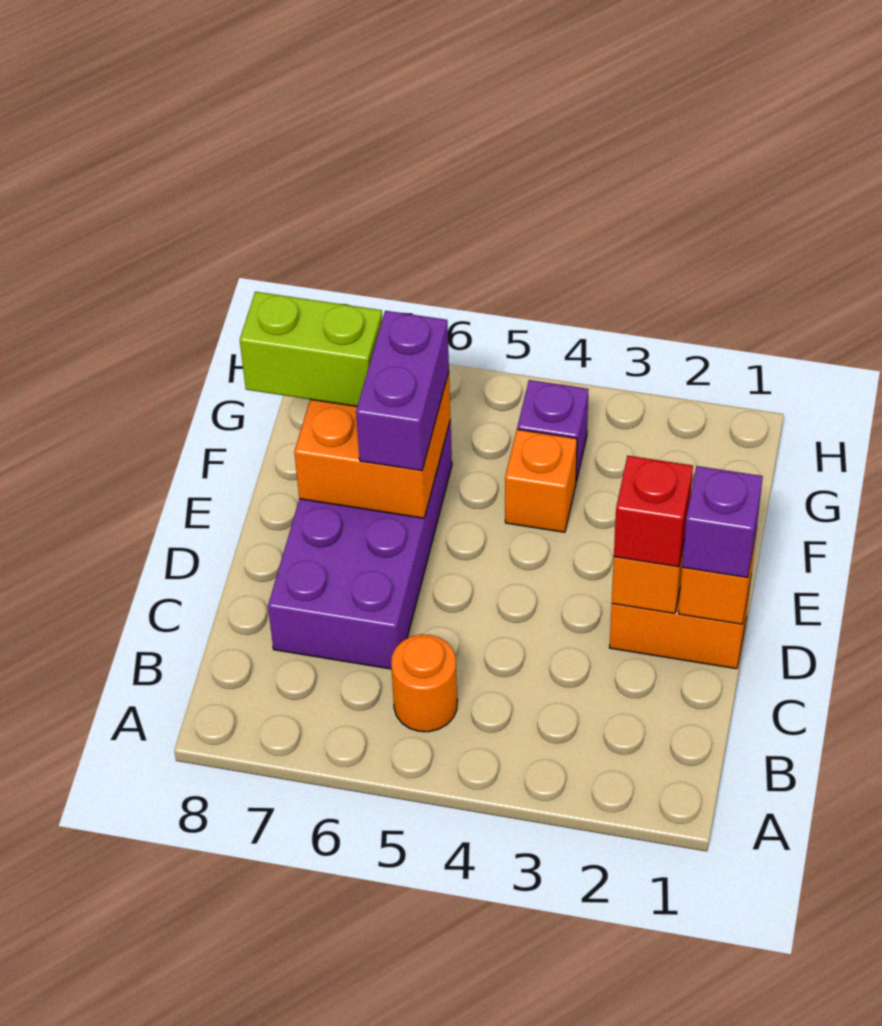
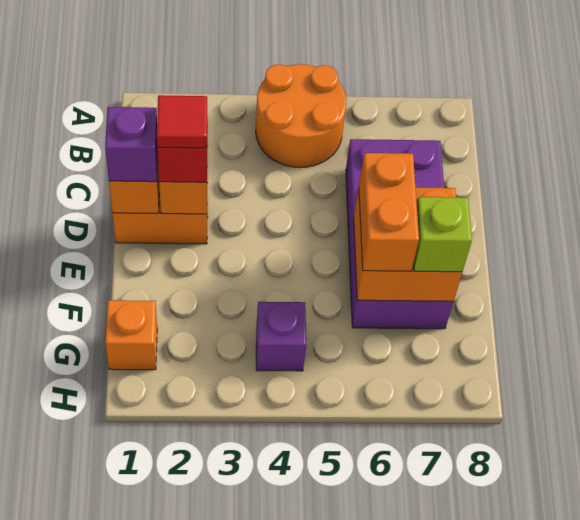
orange round brick B5 level 1 -> orange round brick A4:B5 level 1
none -> red tile D2 level 4
purple brick E6:F6 level 3 -> orange brick E6:F6 level 3
orange brick F4 level 1 -> orange brick G1 level 1
lime brick F7:F8 level 3 -> lime brick F7 level 3

